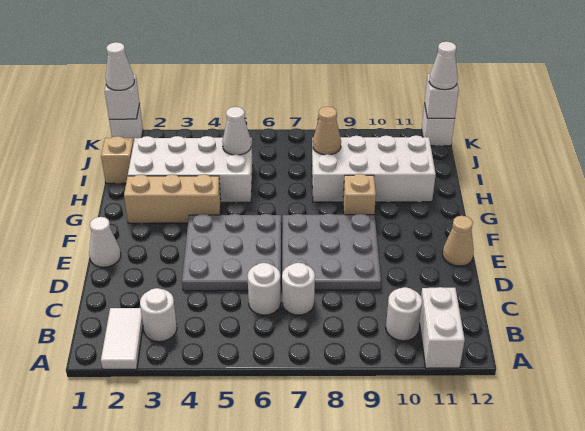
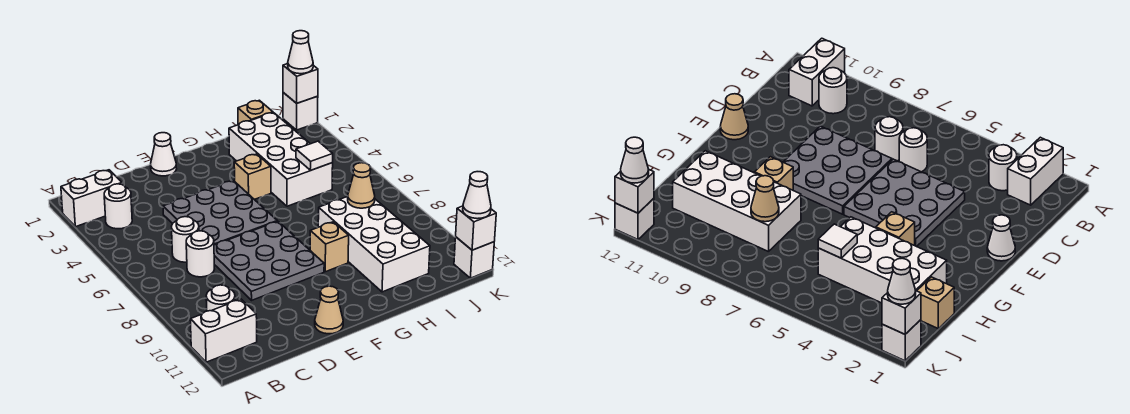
white tile A2:B2 level 1 -> white brick A2:B2 level 1
tan brick G2:G4 level 1 -> tan brick G4 level 1
white cone I5 level 2 -> white tile I5 level 2

